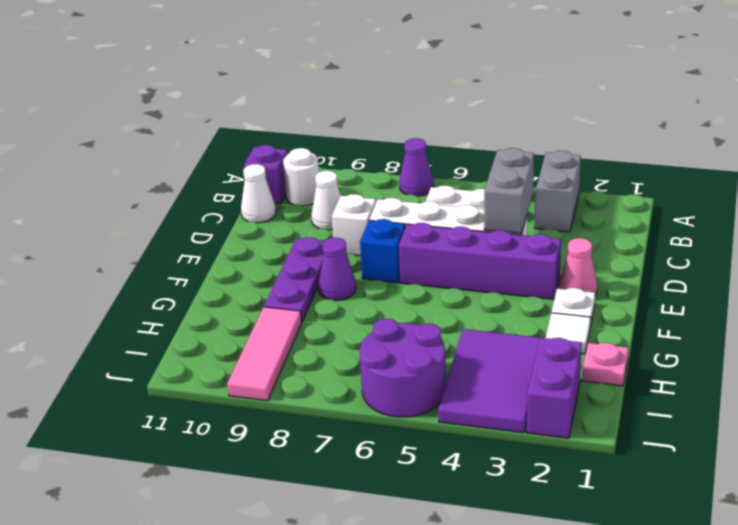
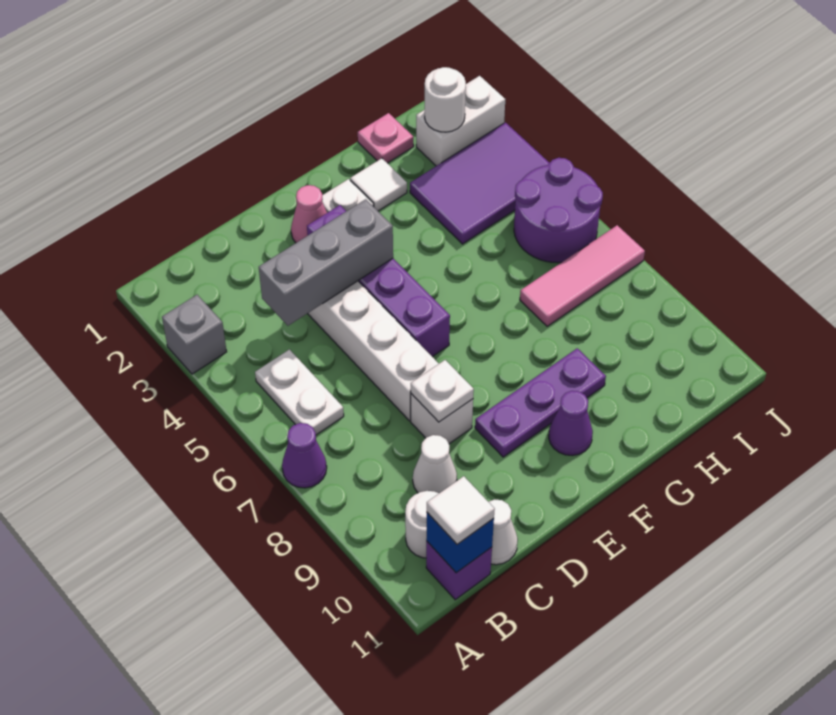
grey brick A3:B3 level 1 -> grey brick A3 level 1
none -> white tile B11 level 3
grey brick C4:D4 level 2 -> grey brick C4:E4 level 2
none -> white plate D8 level 2
blue brick E7 level 1 -> blue brick B11 level 2
purple cone F8 level 1 -> purple cone F10 level 1
pink tile H9:J9 level 1 -> pink tile H7:J7 level 1
purple brick I2:J2 level 1 -> white brick I2:J2 level 1
none -> white round brick I2 level 2

